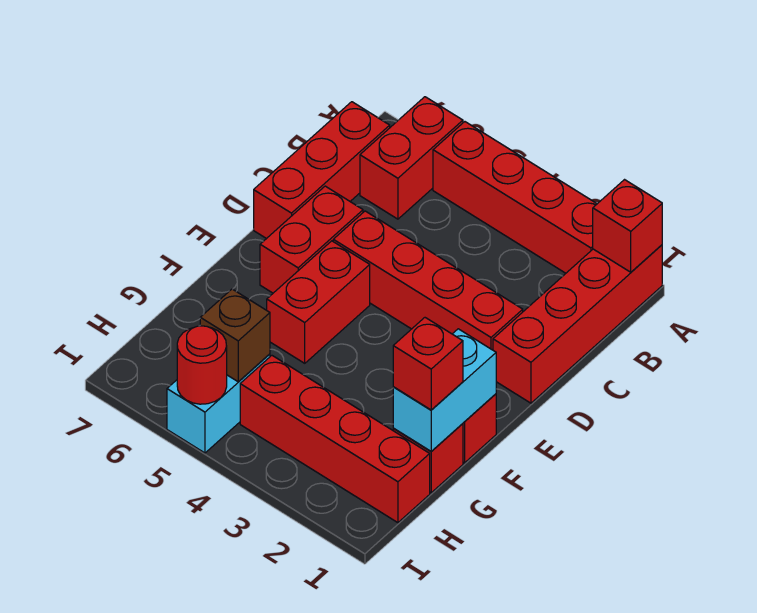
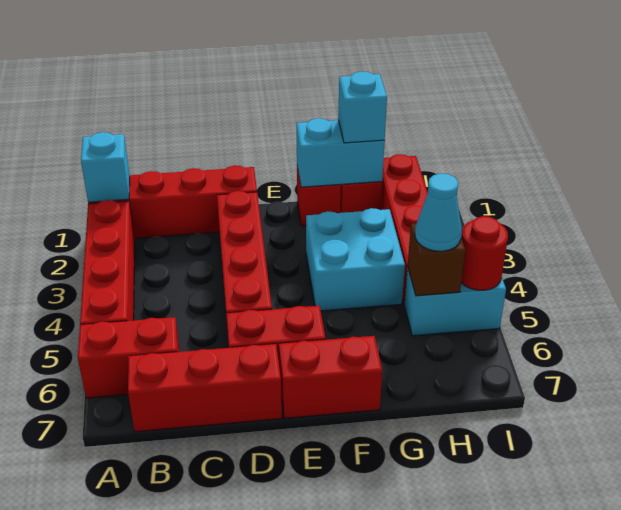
red brick A1 level 2 -> cyan brick A1 level 2
red brick E5:F5 level 1 -> red brick E7:F7 level 1
none -> cyan brick F3:G4 level 1
red brick G1 level 3 -> cyan brick G1 level 3
none -> cyan cone H5 level 3

